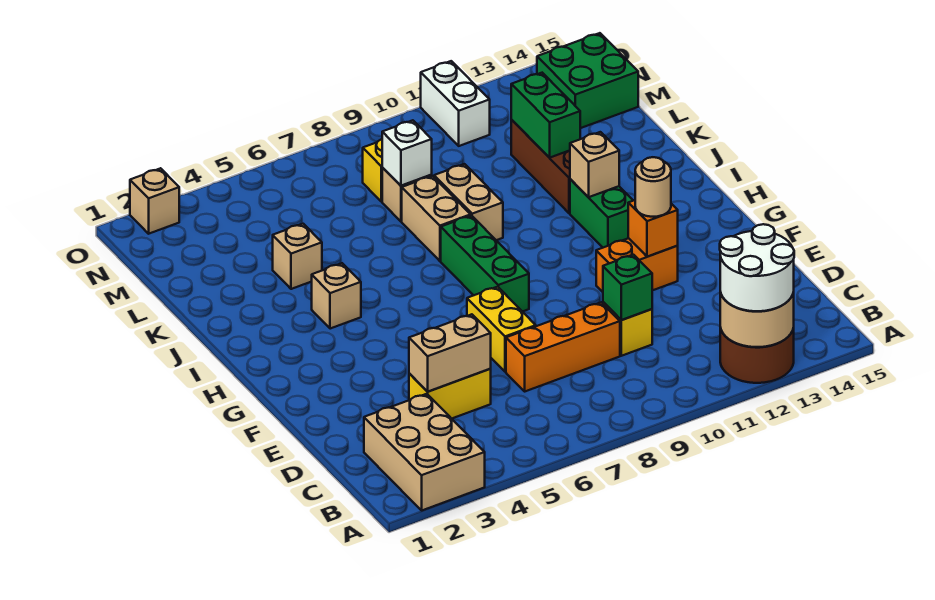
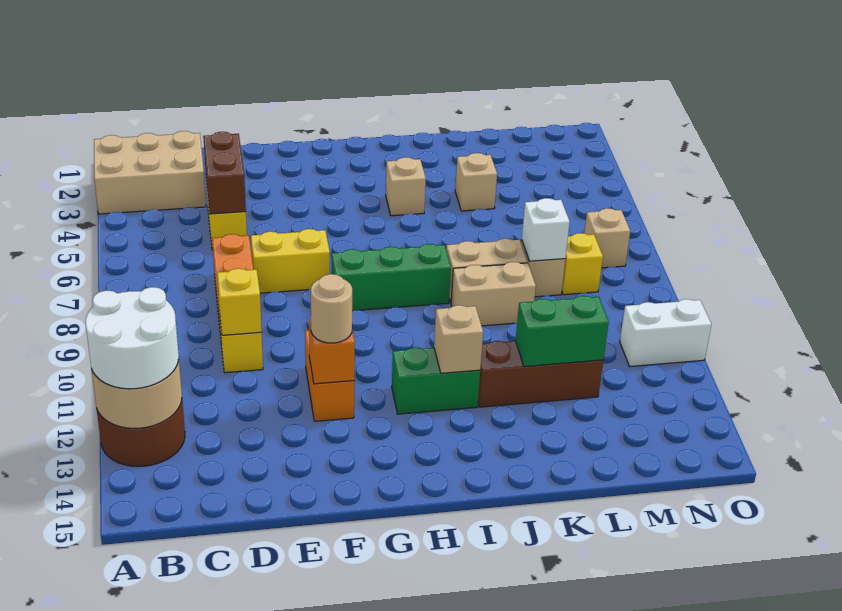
tan brick D4:D5 level 2 -> brown brick D4:D5 level 2
green brick D10 level 2 -> yellow brick D10 level 2
green brick M14:N15 level 1 -> none
tan brick O2 level 1 -> tan brick N7 level 1

